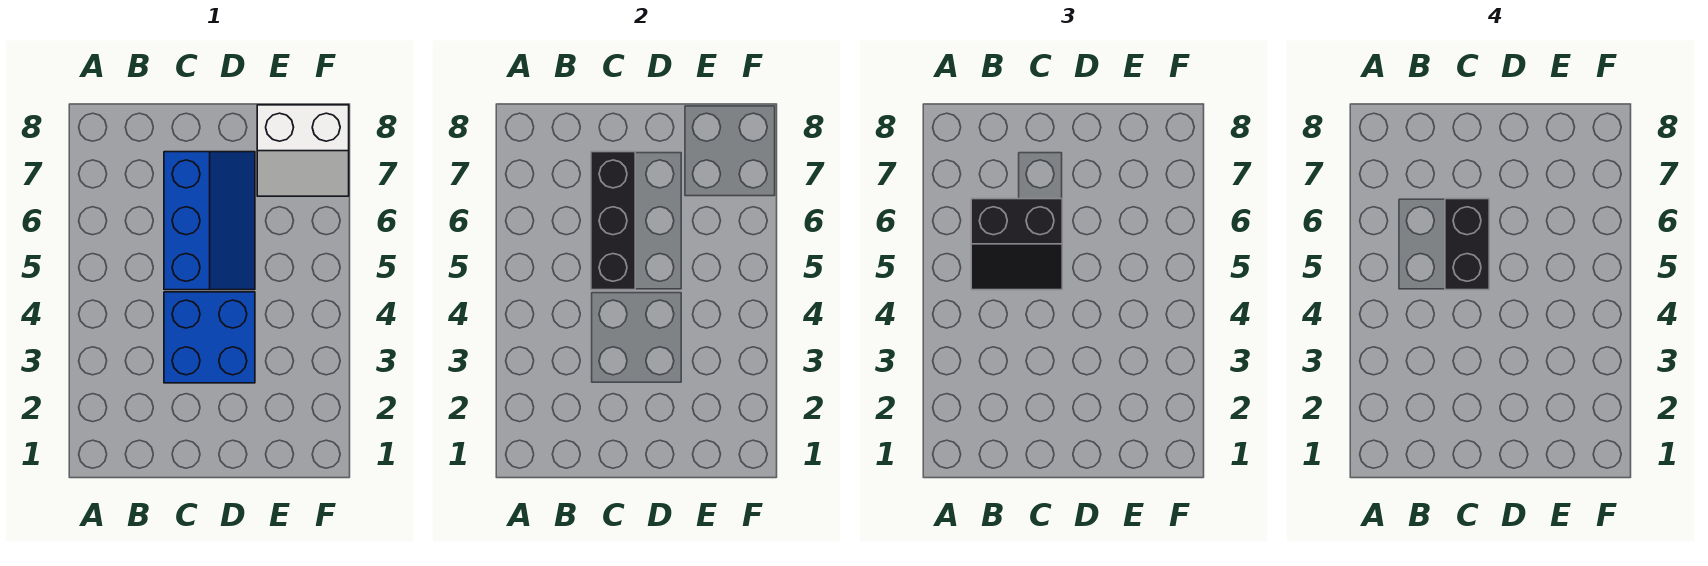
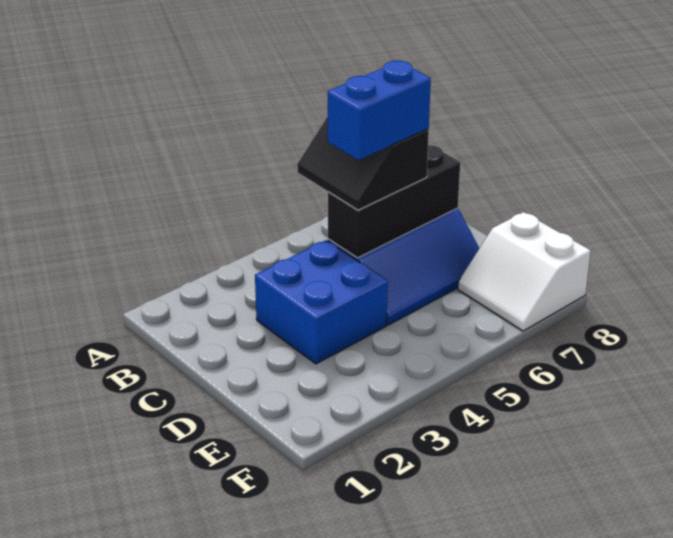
black brick C5:C6 level 4 -> blue brick C5:C6 level 4

